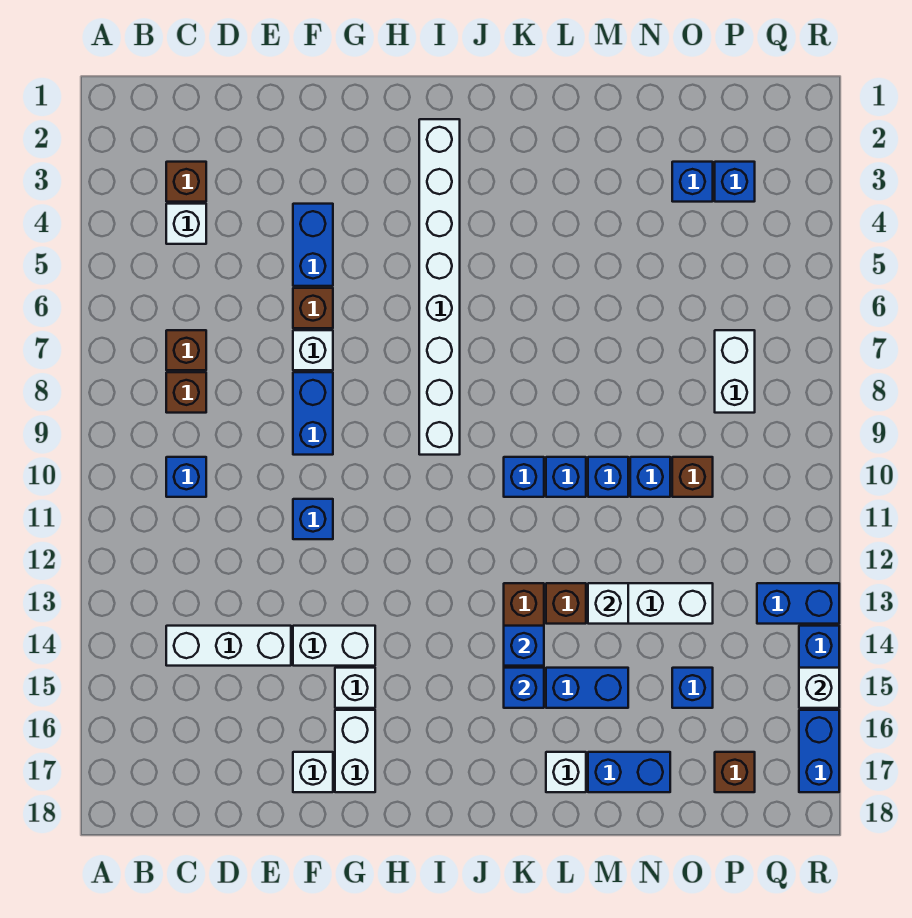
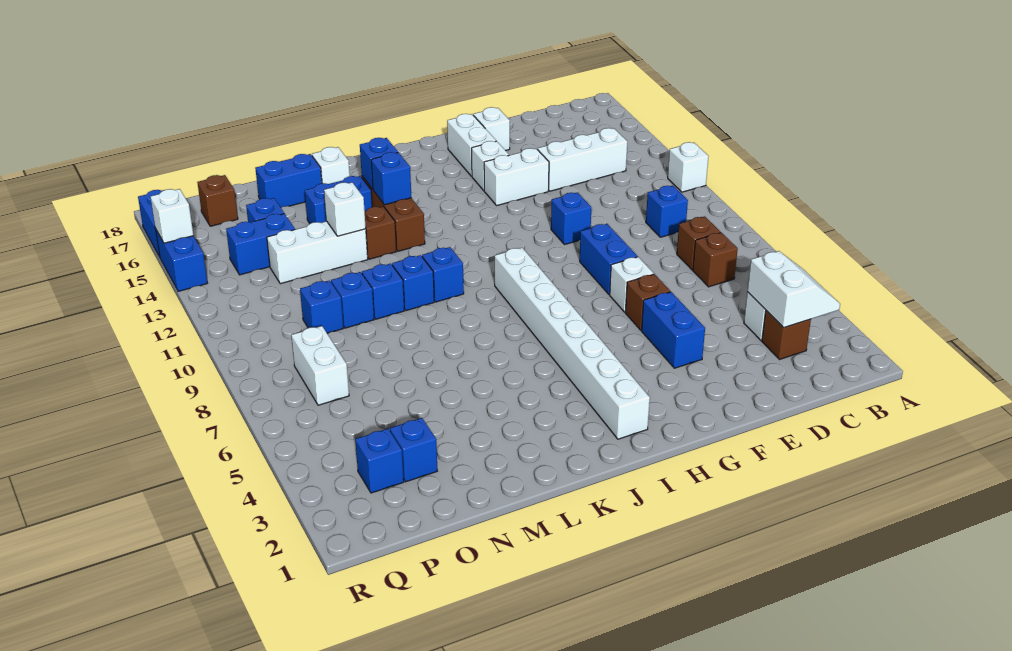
none -> white brick A12 level 1
none -> white slope B3:C4 level 2 top C
brown brick O10 level 1 -> blue brick O10 level 1
blue brick Q13:R13 level 1 -> blue brick O14:P14 level 1

